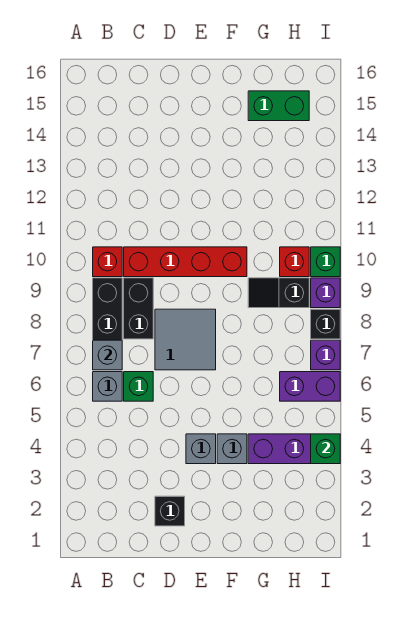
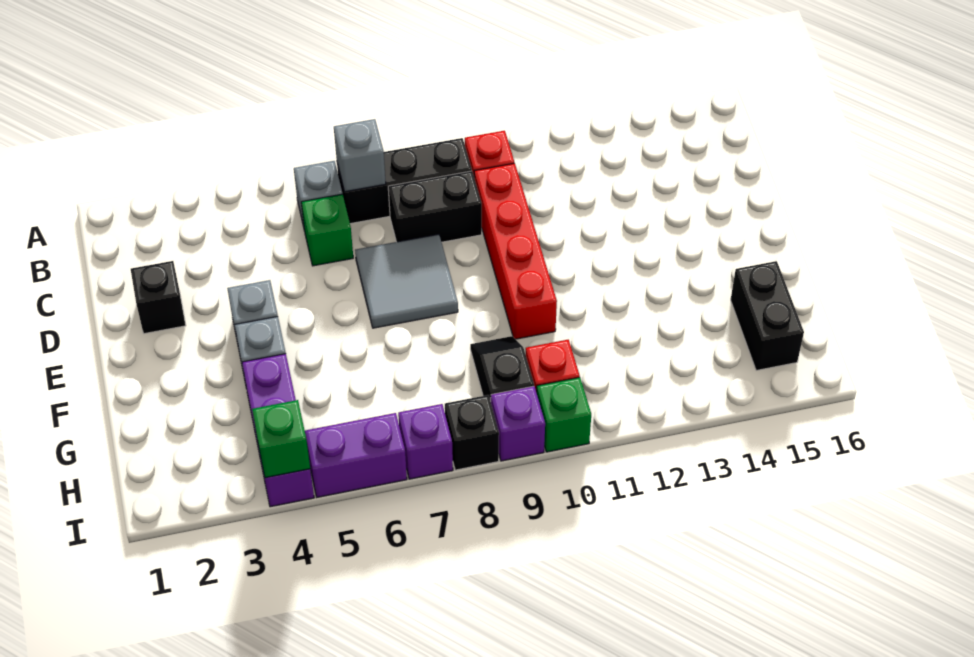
green brick G15:H15 level 1 -> black brick G15:H15 level 1
purple brick H6:I6 level 1 -> purple brick I5:I6 level 1

